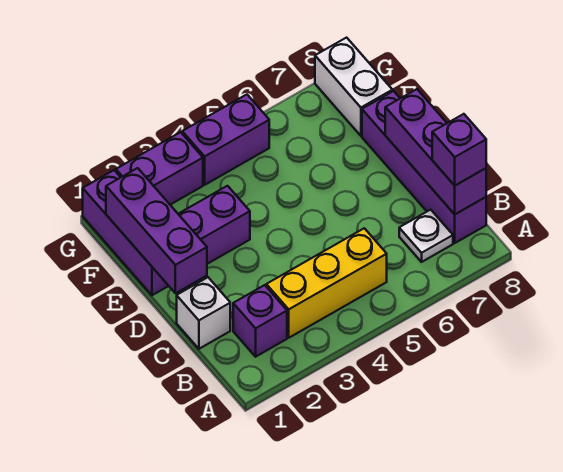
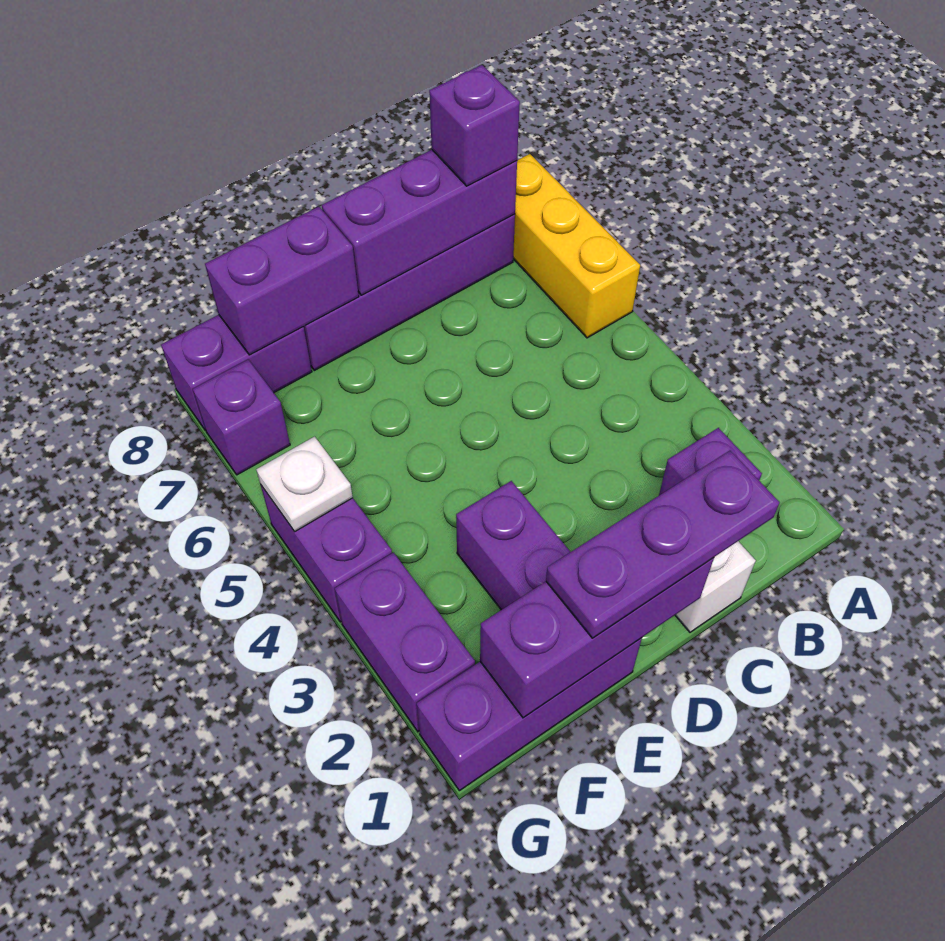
yellow brick B3:B5 level 1 -> yellow brick A6:A8 level 1
white plate B7 level 1 -> white plate G5 level 2
none -> purple plate C1:E1 level 3
none -> purple brick E8:F8 level 2
white brick F8:G8 level 1 -> purple brick F8:G8 level 1
none -> purple brick G7 level 1

